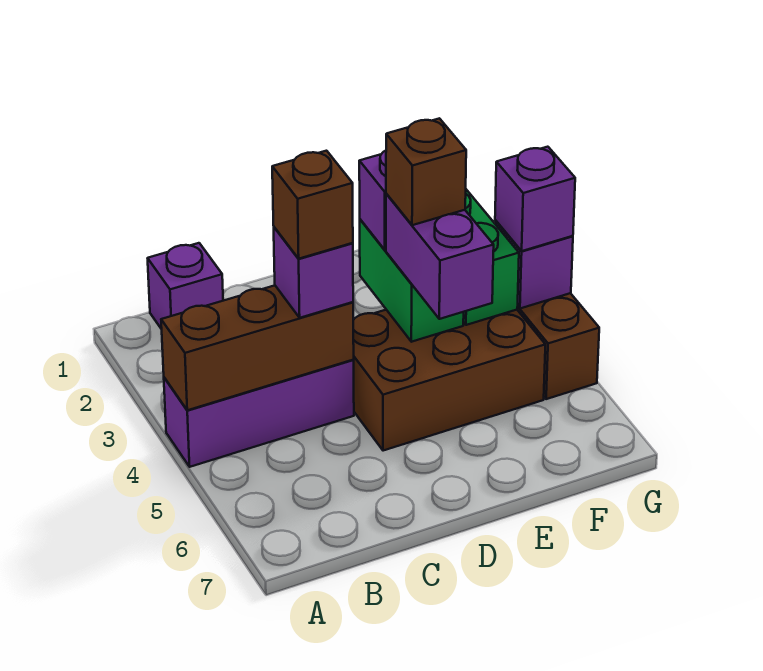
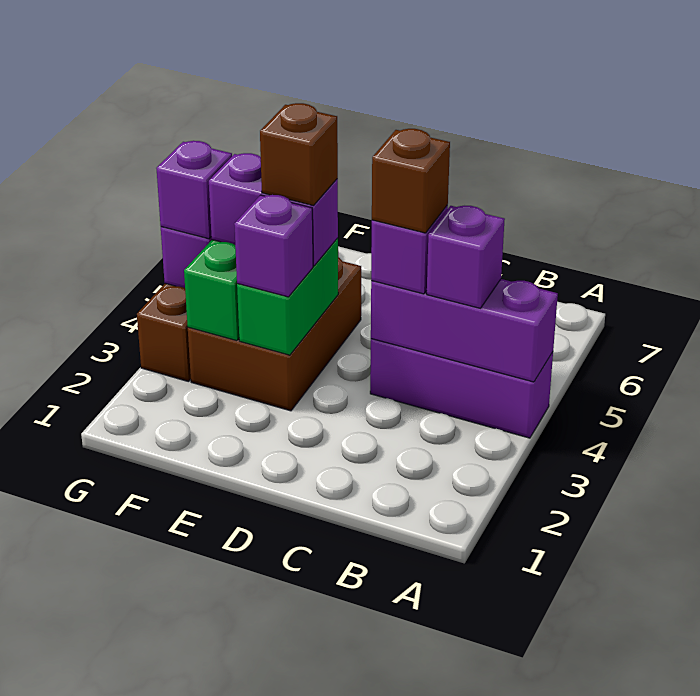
brown brick A4:C4 level 2 -> purple brick A4:C4 level 2
purple brick B1 level 1 -> purple brick B4 level 3
brown brick D4:F5 level 1 -> brown brick E3:F5 level 1
purple brick E4:E5 level 3 -> purple brick E4:F4 level 3

